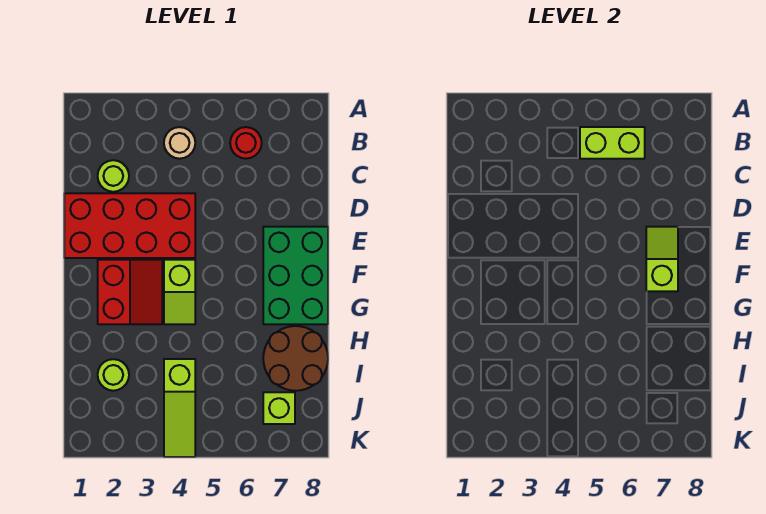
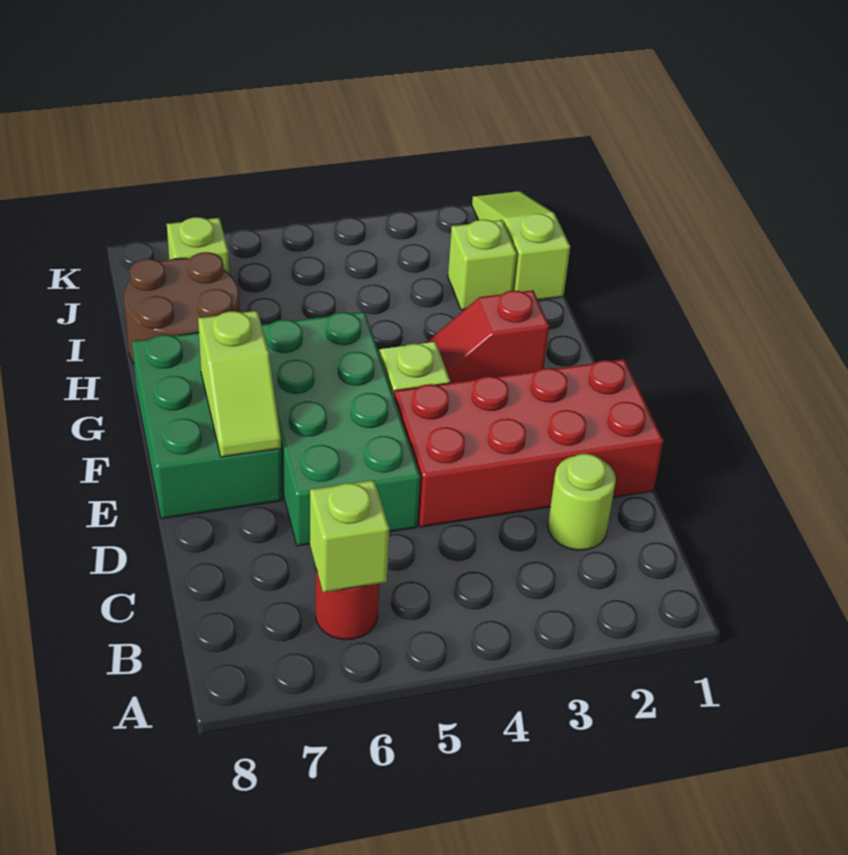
tan round brick B4 level 1 -> none
lime brick B5:B6 level 2 -> lime brick B6 level 2
none -> green brick D5:G6 level 1
red slope F2:G3 level 1 top 2 -> red slope G2:G3 level 1 top 2
lime round brick I2 level 1 -> lime brick I2 level 1
lime slope I4:K4 level 1 top I -> lime slope I1:K1 level 1 top I

